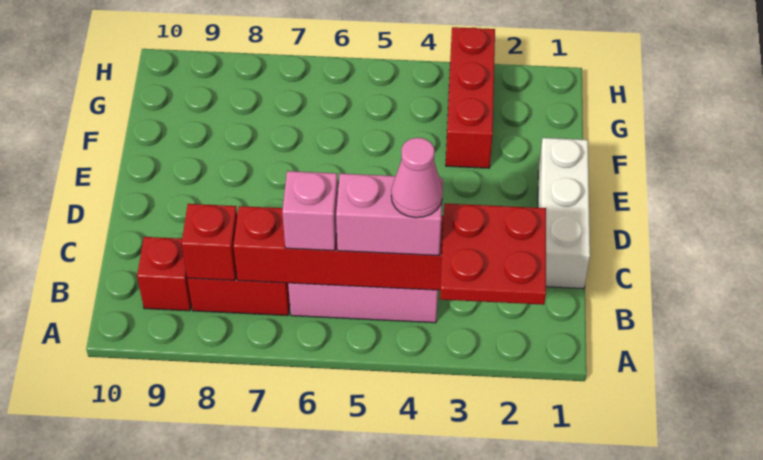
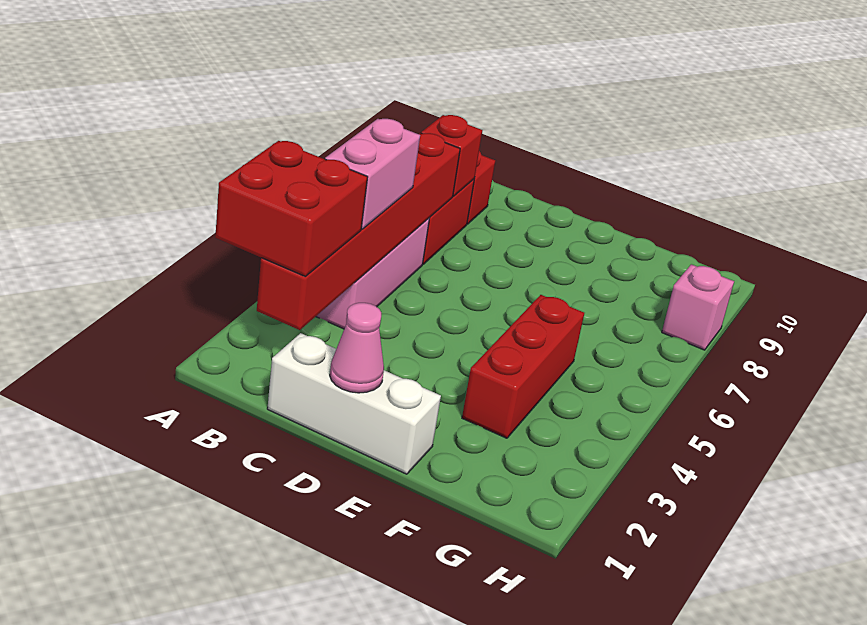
red plate A2:B3 level 3 -> red brick A2:B3 level 3
pink cone B4 level 4 -> pink cone D1 level 2
pink brick B6 level 3 -> pink brick H8 level 1
red brick F3:H3 level 1 -> red brick F3:F5 level 1

